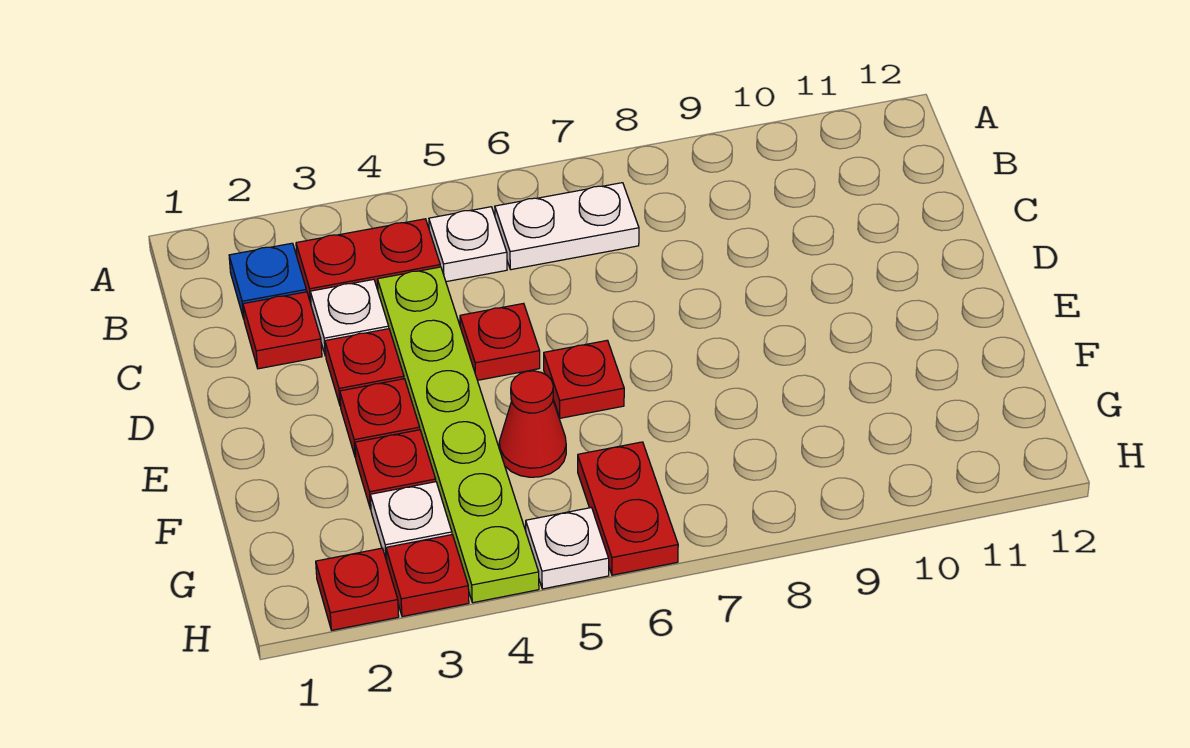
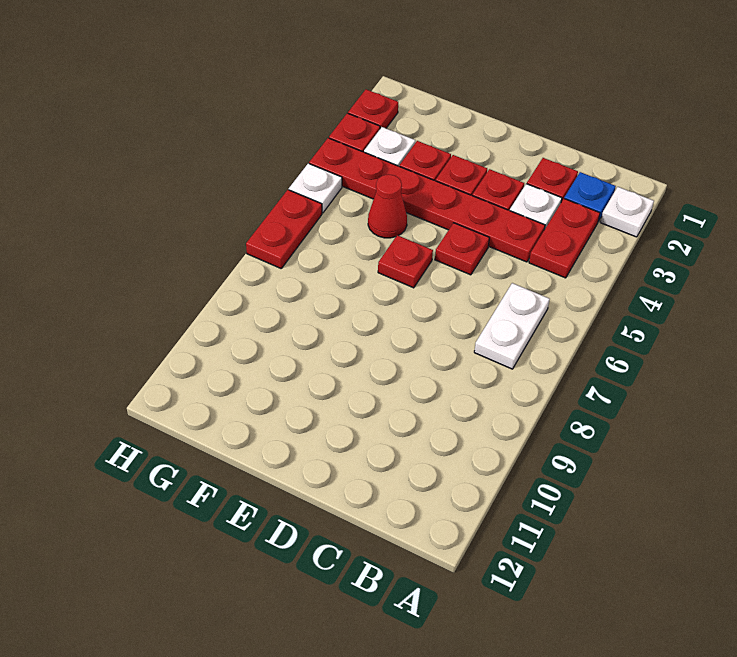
white plate B5 level 1 -> white plate A2 level 1
lime plate C4:H4 level 1 -> red plate C4:H4 level 1
red plate G6:H6 level 1 -> red plate H6:H7 level 1

